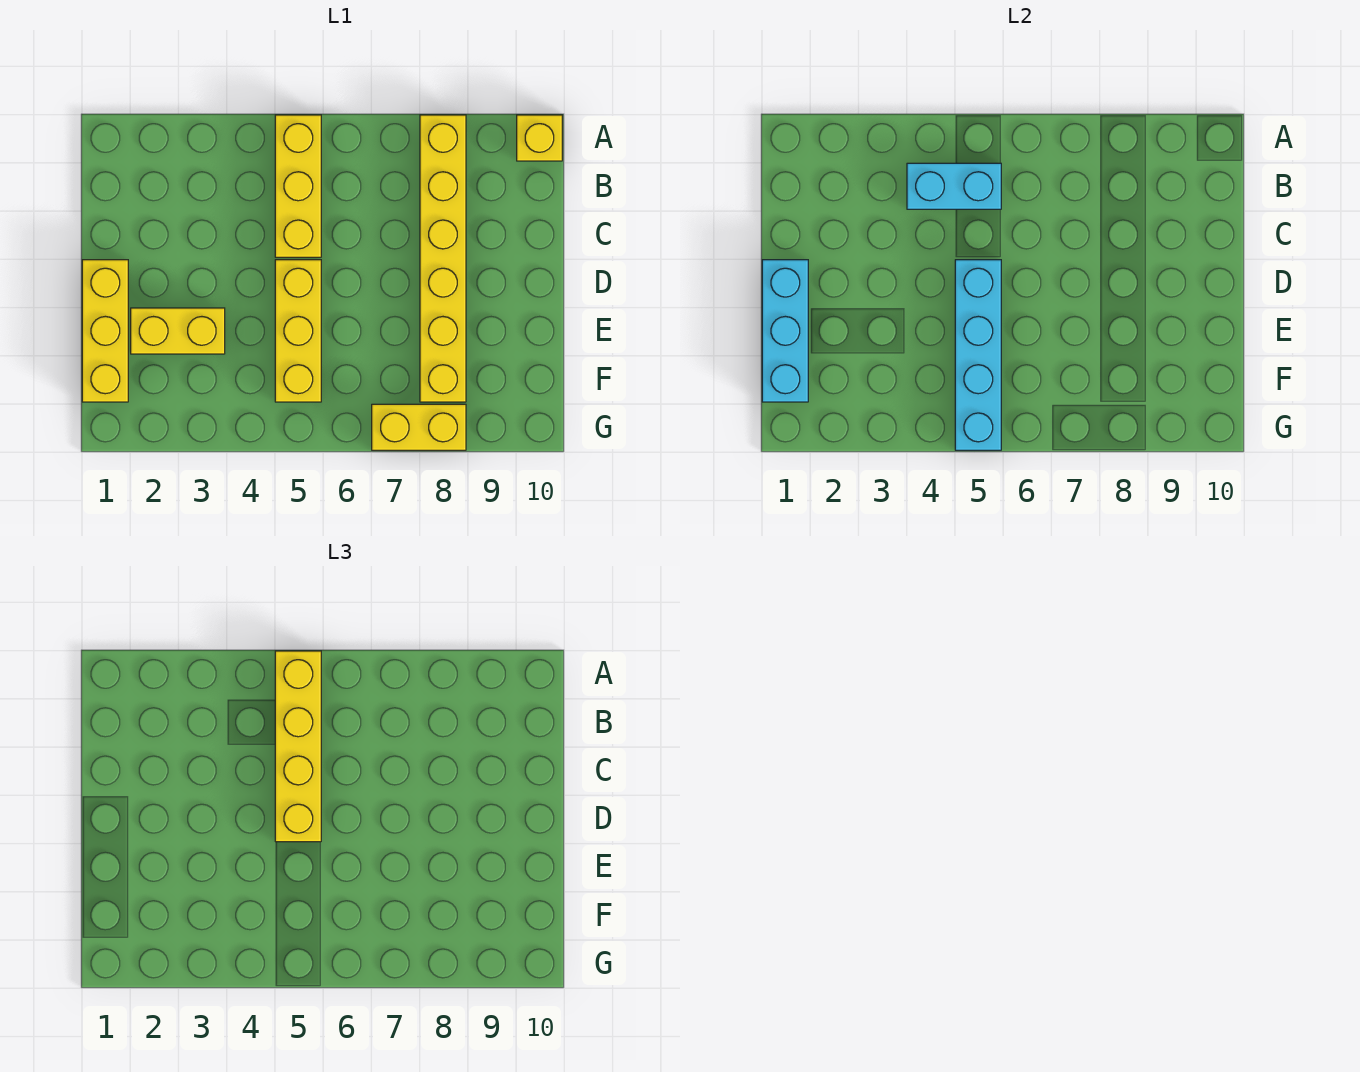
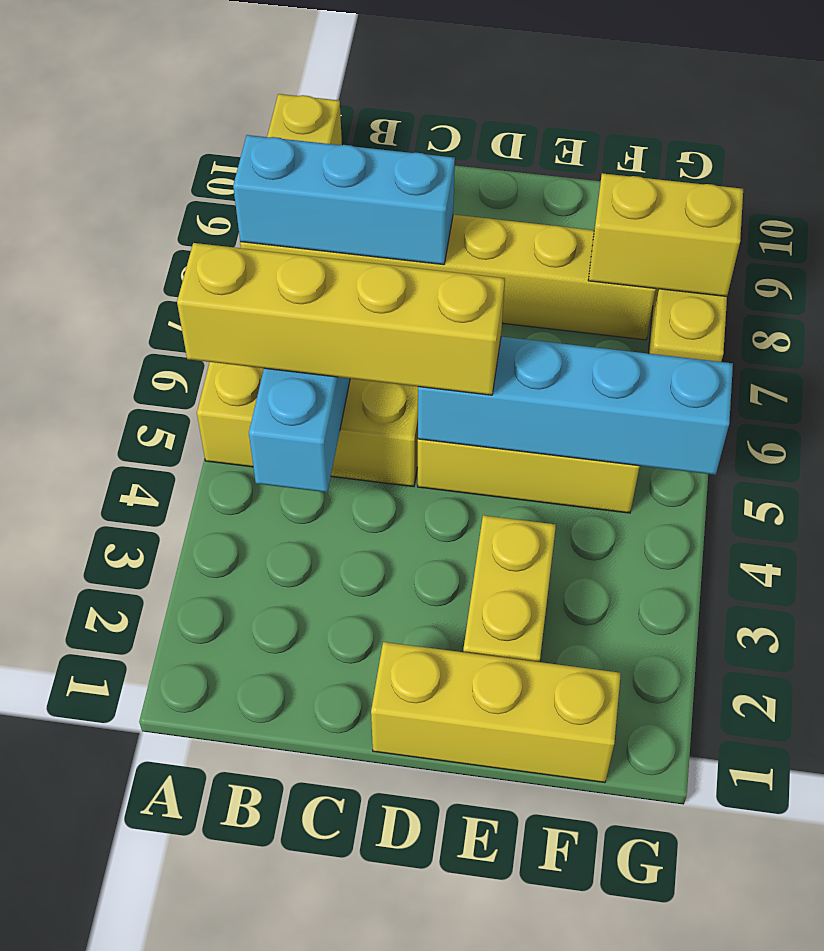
cyan brick D1:F1 level 2 -> cyan brick A8:C8 level 2
none -> yellow brick F8:G8 level 2

